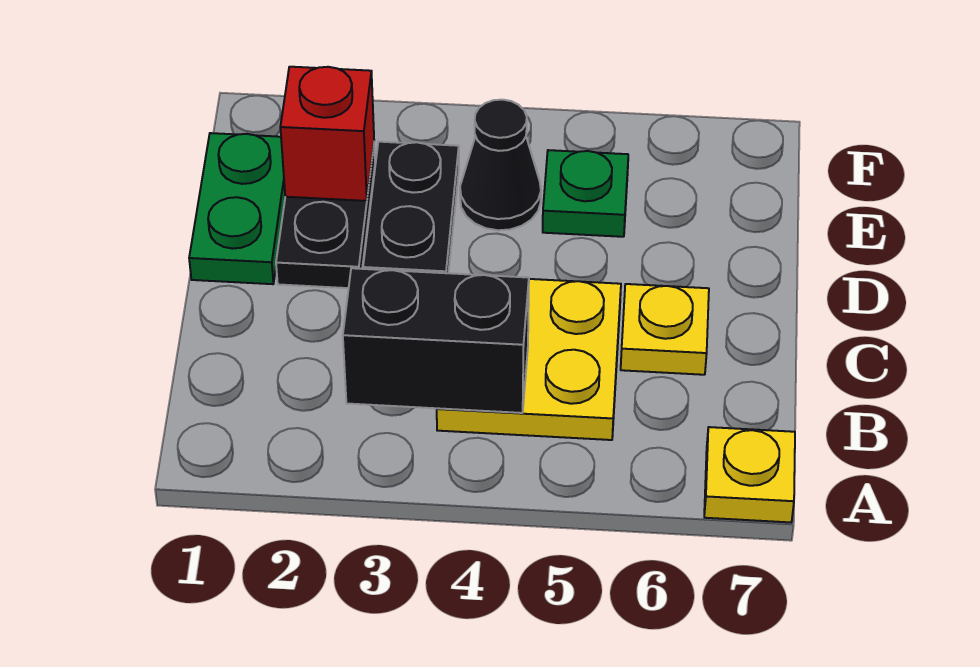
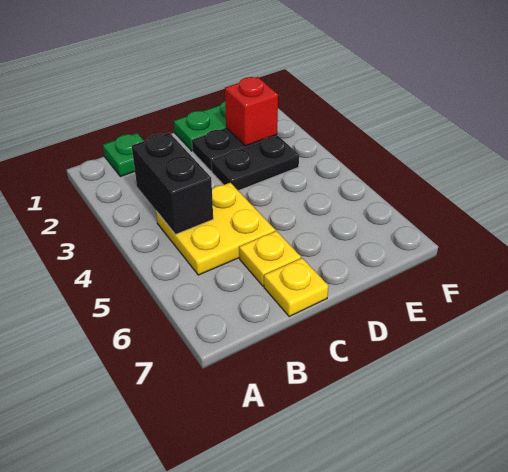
yellow plate A7 level 1 -> yellow plate C7 level 1
black cone E4 level 1 -> none
green plate E5 level 1 -> green plate B1 level 1

